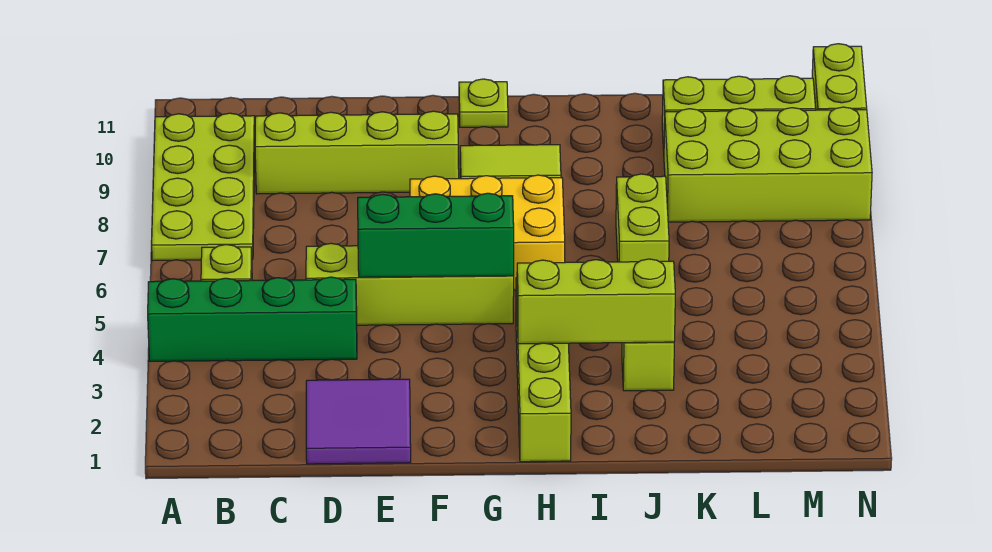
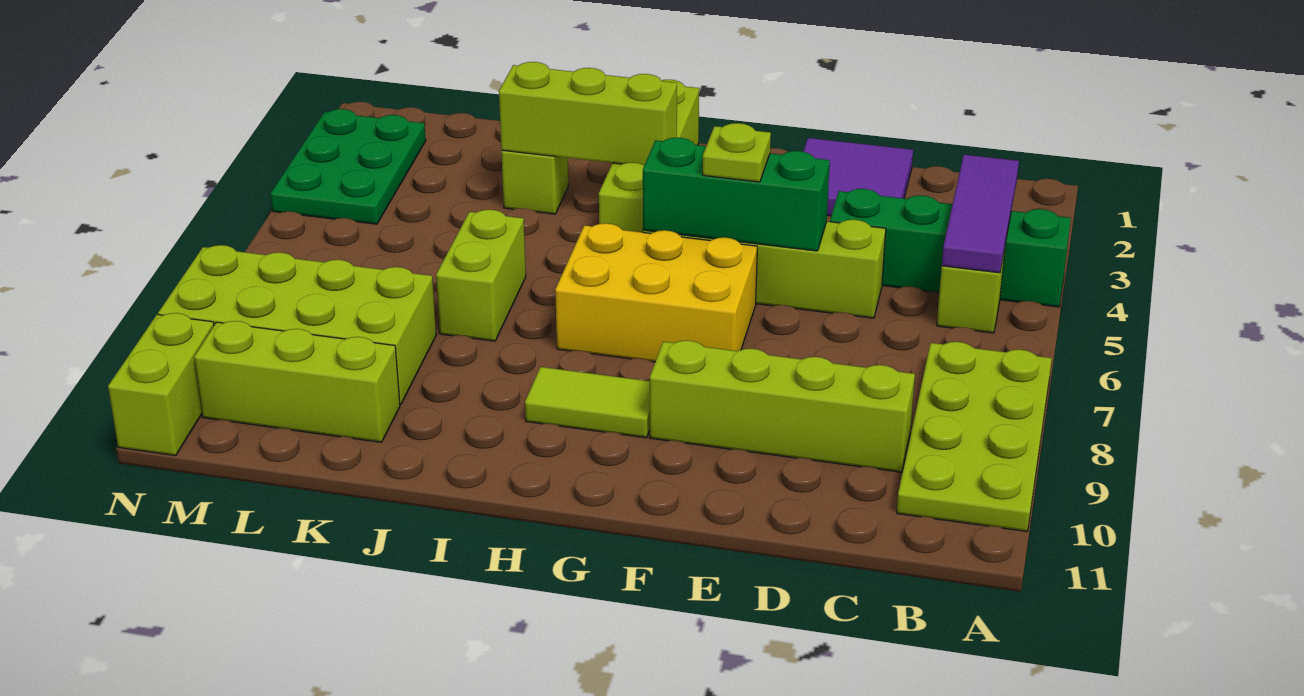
none -> purple tile B3:B5 level 2
lime plate G11 level 1 -> lime plate F5 level 3
none -> green plate M2:N4 level 1

